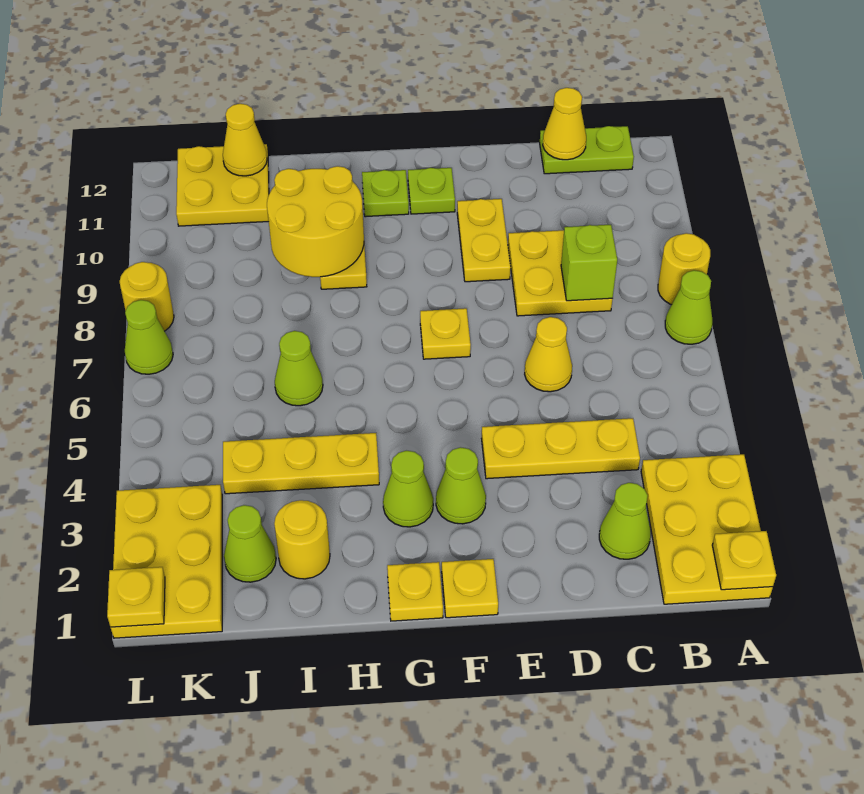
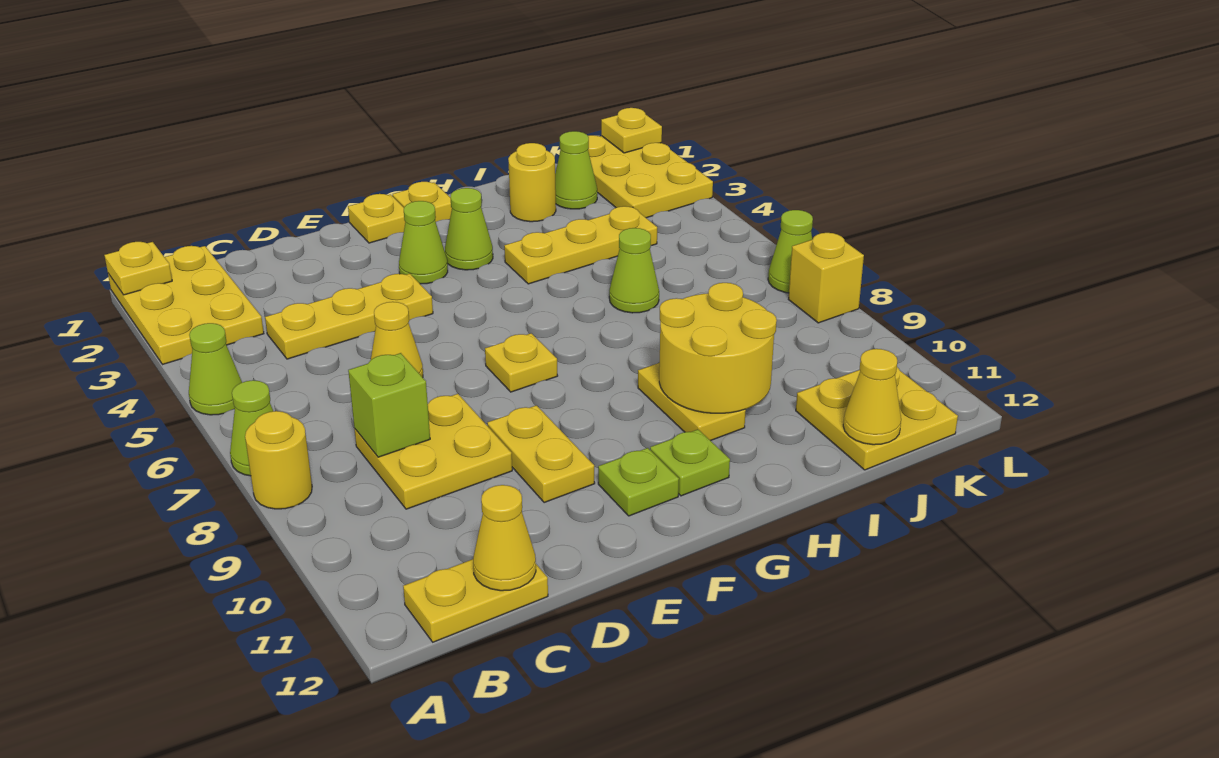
lime plate B12:C12 level 1 -> yellow plate B12:C12 level 1
lime cone C2 level 1 -> lime cone A5 level 1
yellow round brick L8 level 1 -> yellow brick L8 level 1

